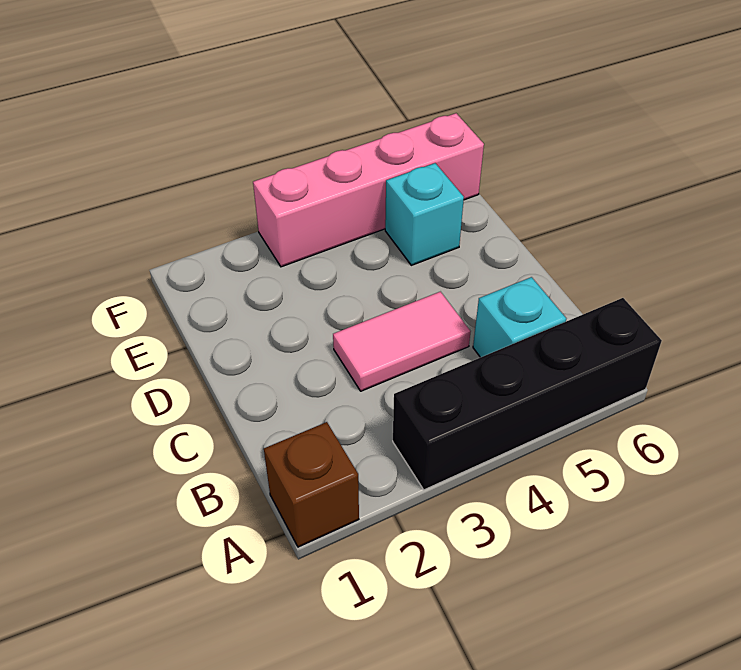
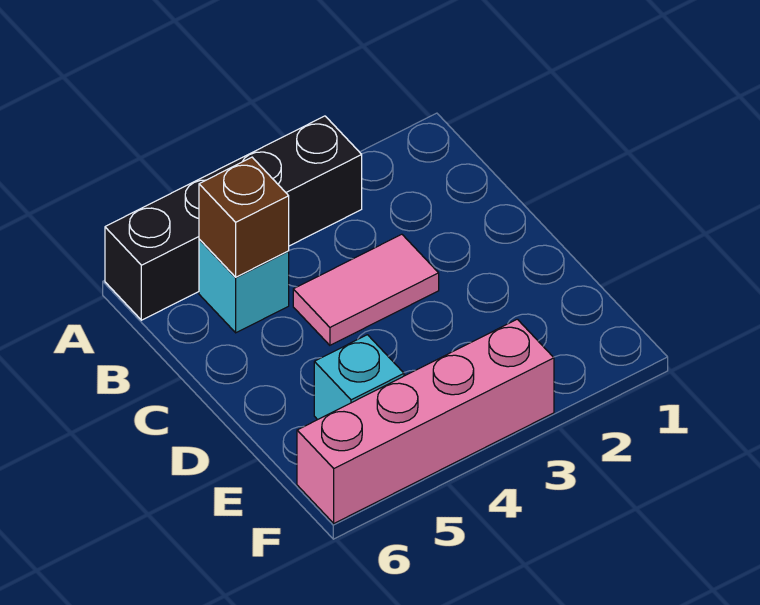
brown brick A1 level 1 -> brown brick B5 level 2

